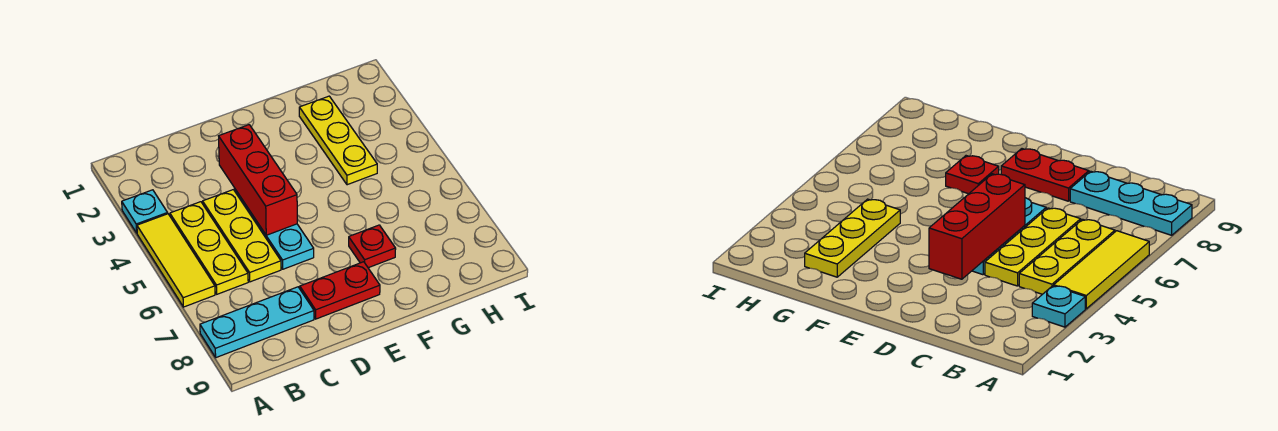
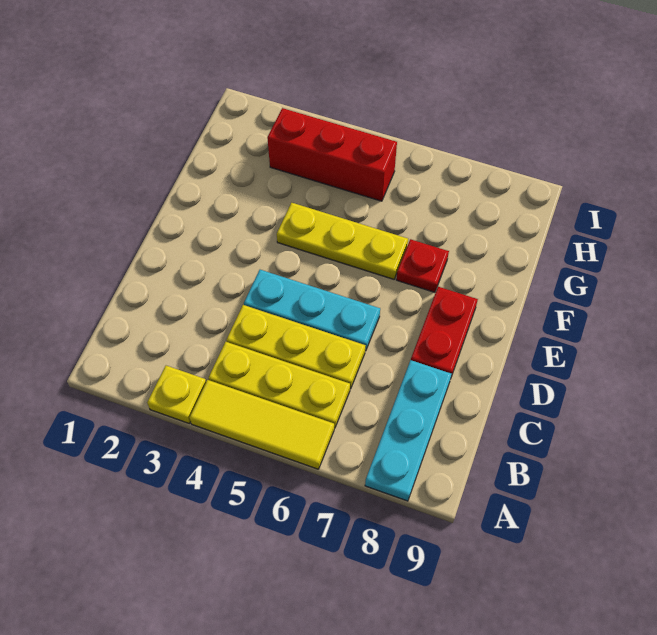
cyan plate A3 level 1 -> yellow plate A3 level 1
red brick D3:D5 level 2 -> red brick H3:H5 level 1
yellow plate G2:G4 level 1 -> yellow plate F4:F6 level 1

